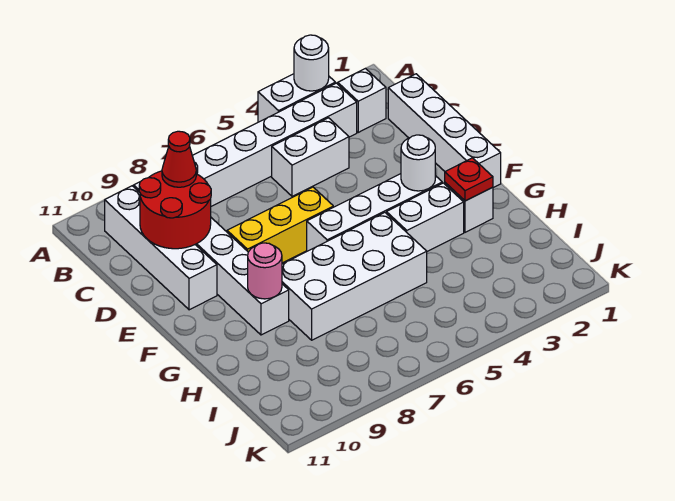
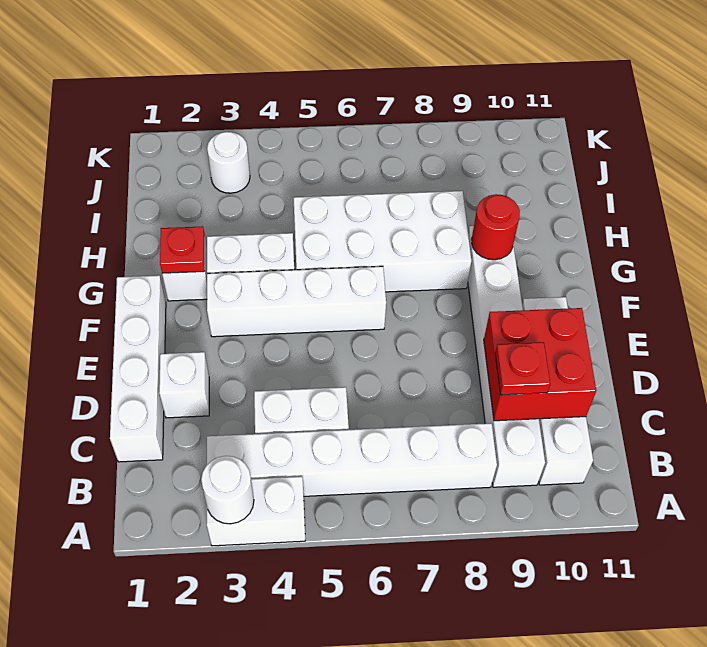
white brick B2 level 1 -> white brick D2 level 1
red round brick C9:D10 level 2 -> red brick C9:D10 level 2
red cone C9 level 3 -> red plate C9 level 3
yellow brick E6:E8 level 1 -> none
white round brick F3 level 2 -> white round brick J3 level 1
pink round brick G9 level 2 -> red round brick G9 level 2

